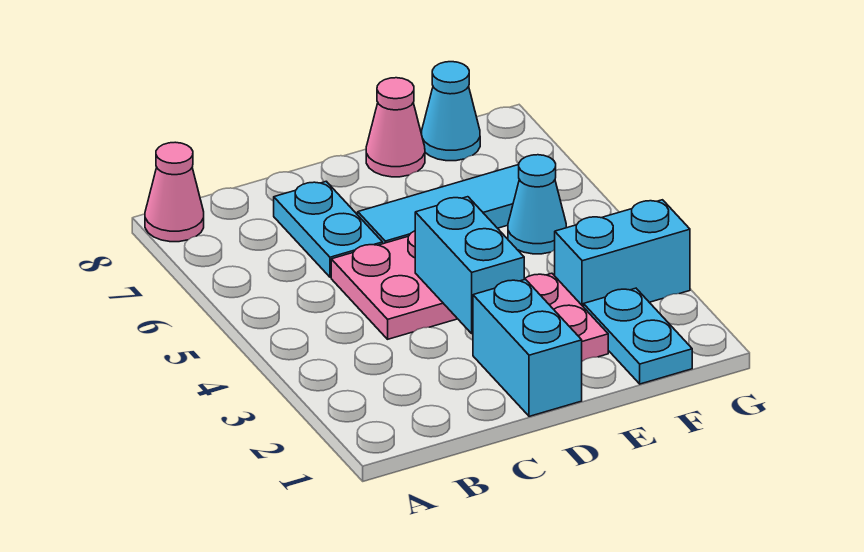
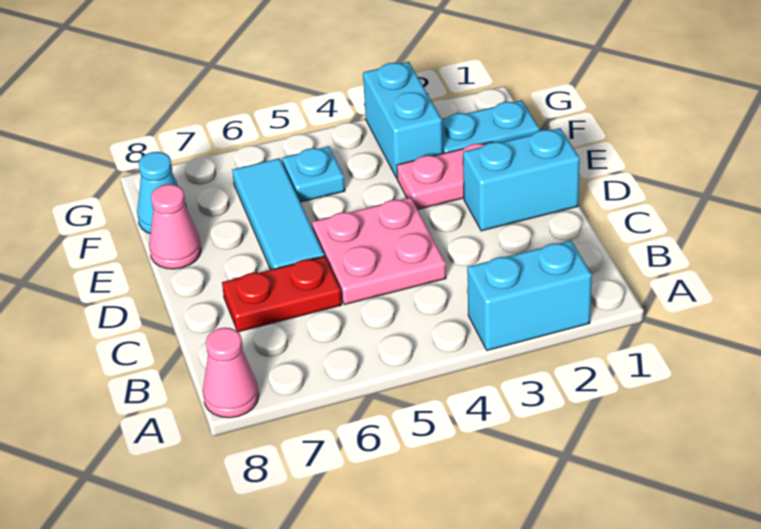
cyan plate C6:C7 level 1 -> red plate C6:C7 level 1
cyan brick D3:D4 level 2 -> cyan brick A2:A3 level 1
cyan cone F5 level 1 -> cyan plate F5 level 1

